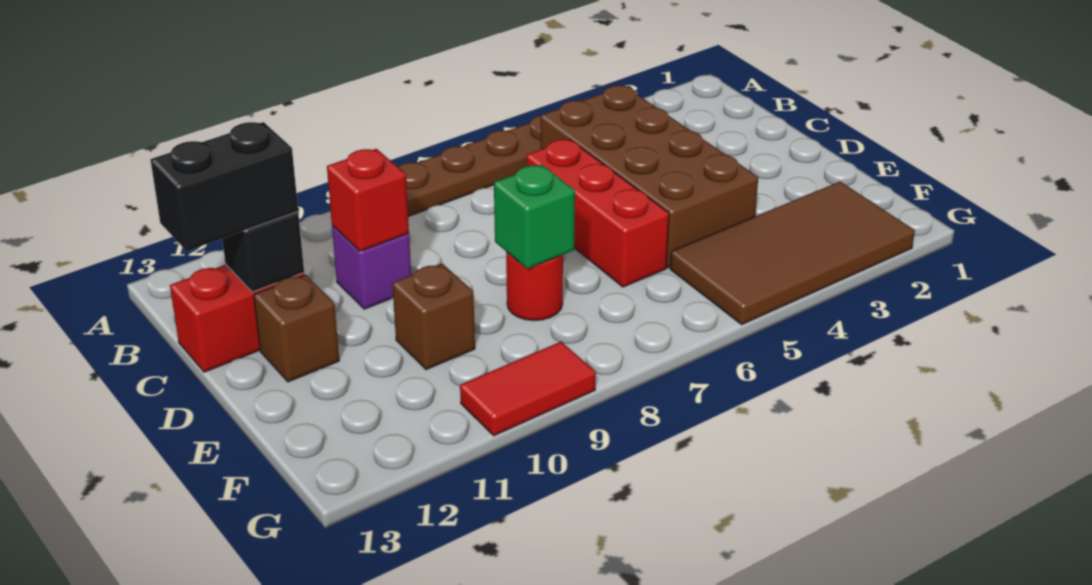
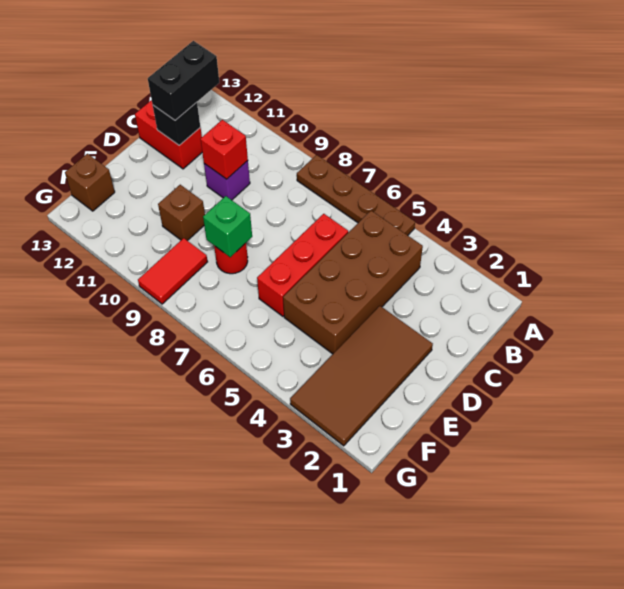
black brick C12:C13 level 3 -> black brick B12:C12 level 3
brown brick D12 level 1 -> brown brick F13 level 1
brown tile F2:G5 level 1 -> brown tile D2:G3 level 1
red tile G9:G10 level 1 -> red tile F9:G9 level 1

